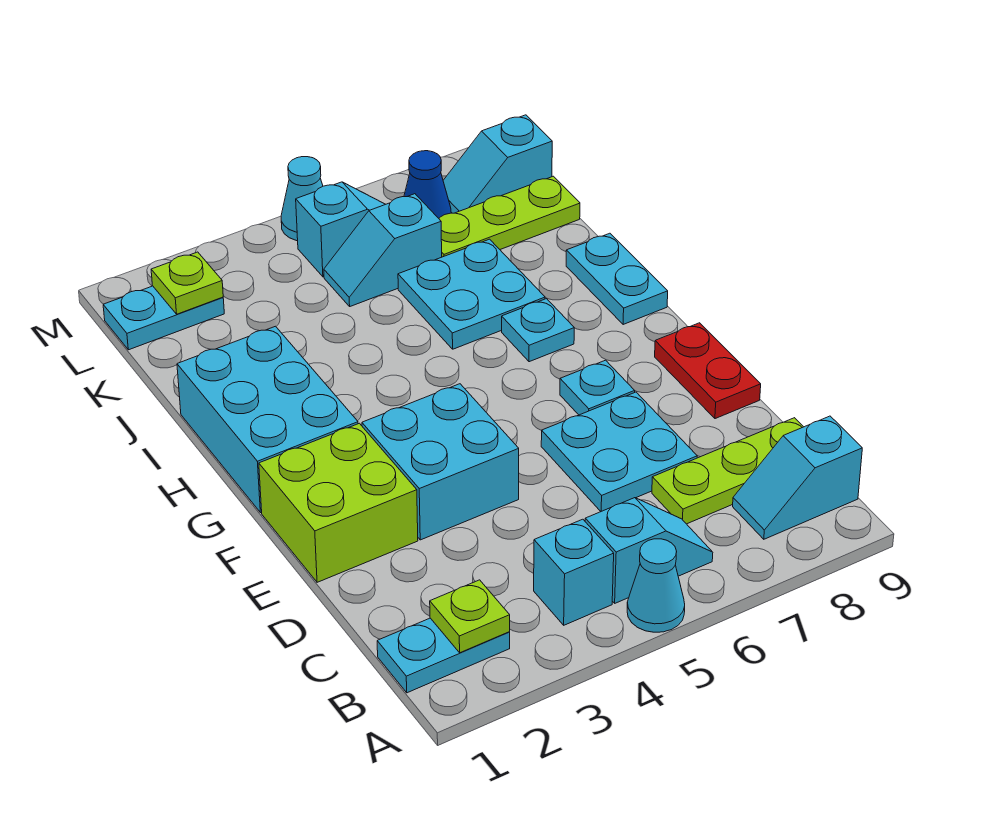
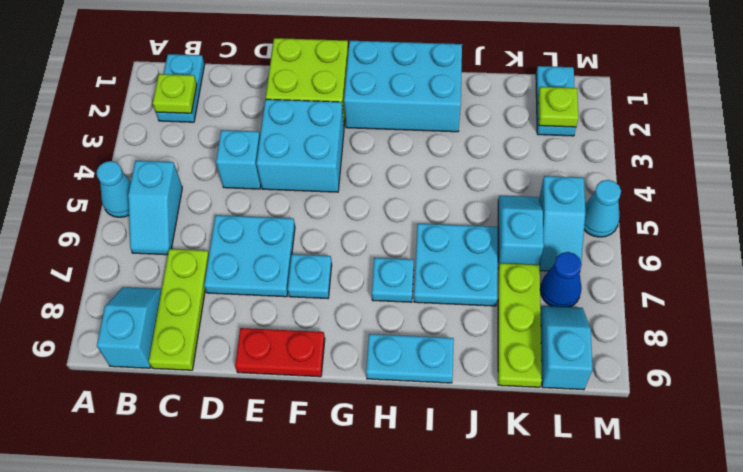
cyan brick B4 level 1 -> cyan brick D4 level 1

